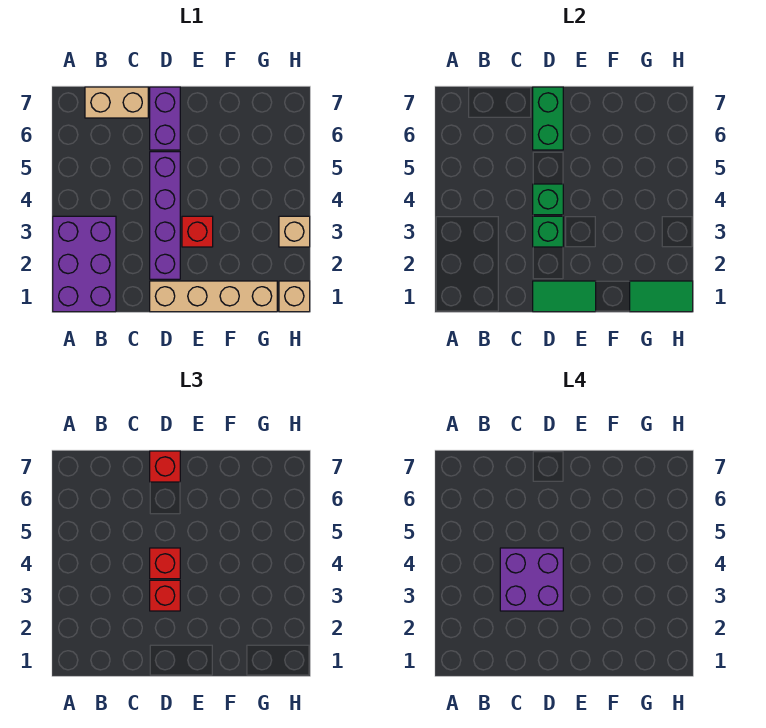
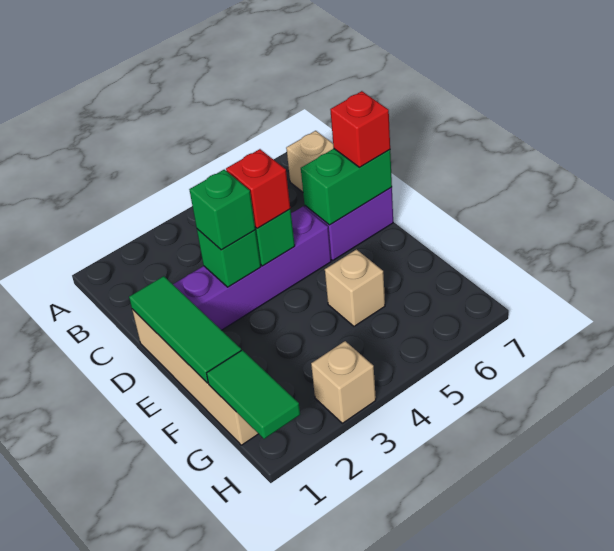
purple brick A1:B3 level 1 -> none
purple brick C3:D4 level 4 -> none
green tile D1:E1 level 2 -> green tile D1:F1 level 2
red brick D3 level 3 -> green brick D3 level 3
red brick E3 level 1 -> none
tan brick H1 level 1 -> tan brick F5 level 1

